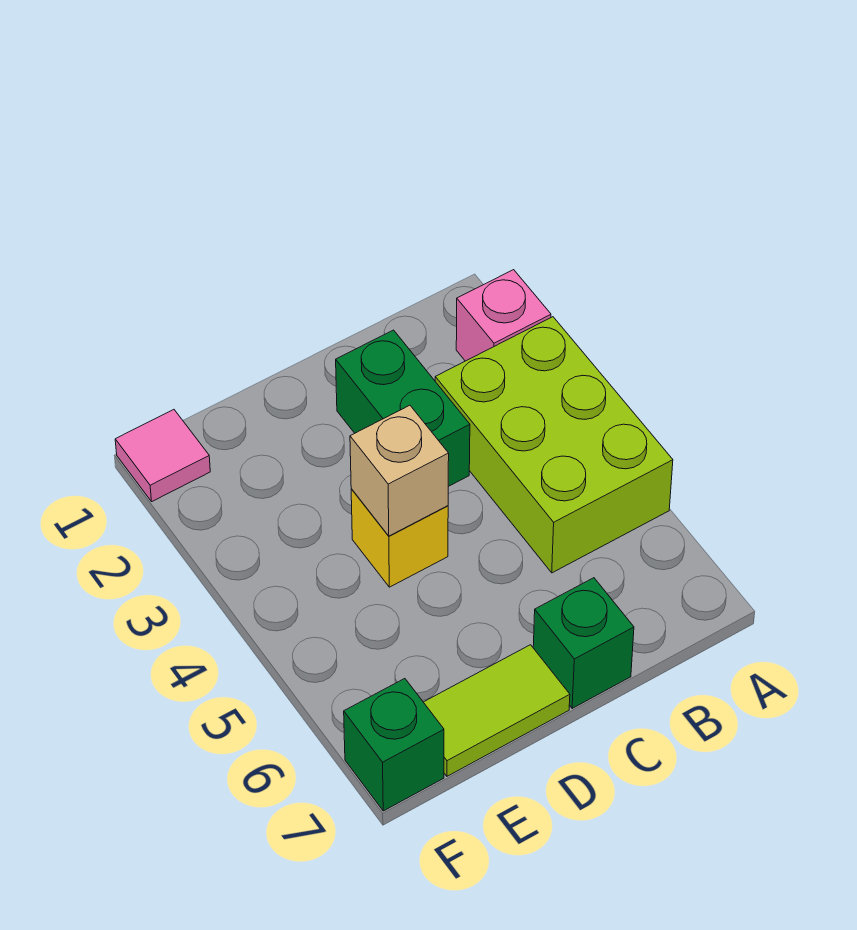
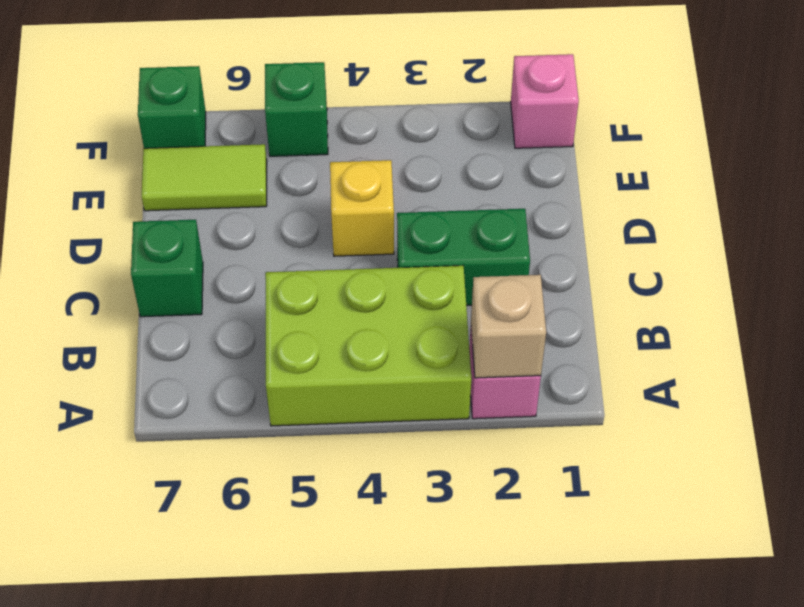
tan brick D4 level 2 -> tan brick A2 level 2
lime tile D7:E7 level 1 -> lime tile E6:E7 level 1
pink tile F1 level 1 -> pink brick F1 level 1
none -> green brick F5 level 1

